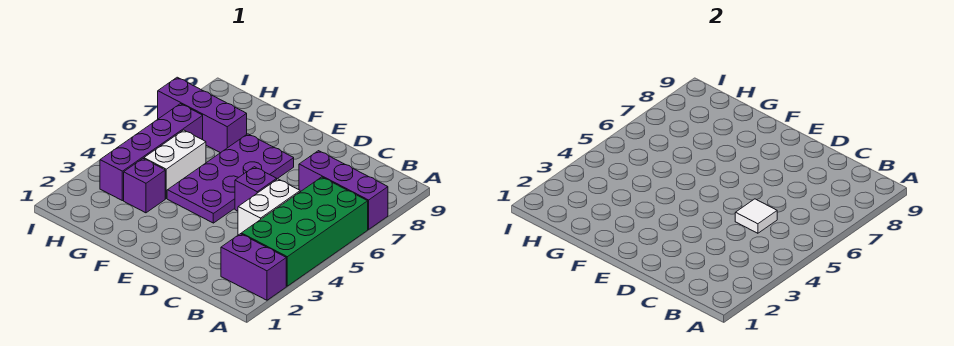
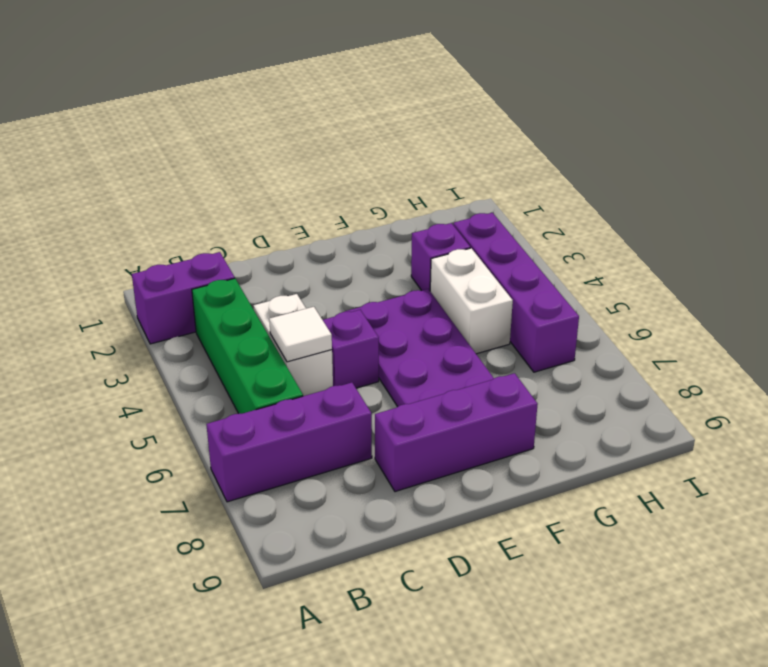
green brick A3:B6 level 1 -> green brick B3:B6 level 1
purple brick G7:I7 level 1 -> purple brick D8:F8 level 1

